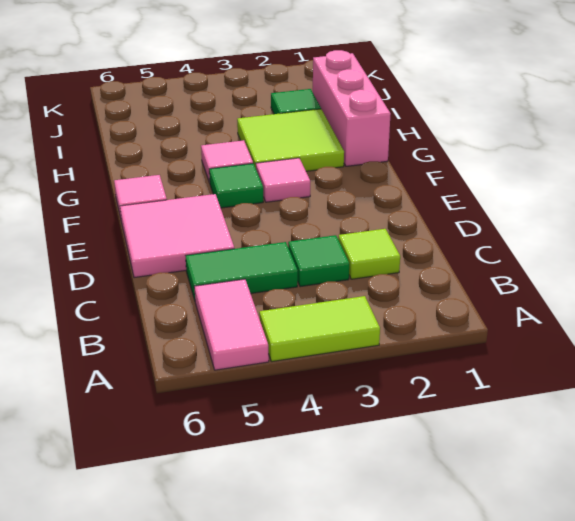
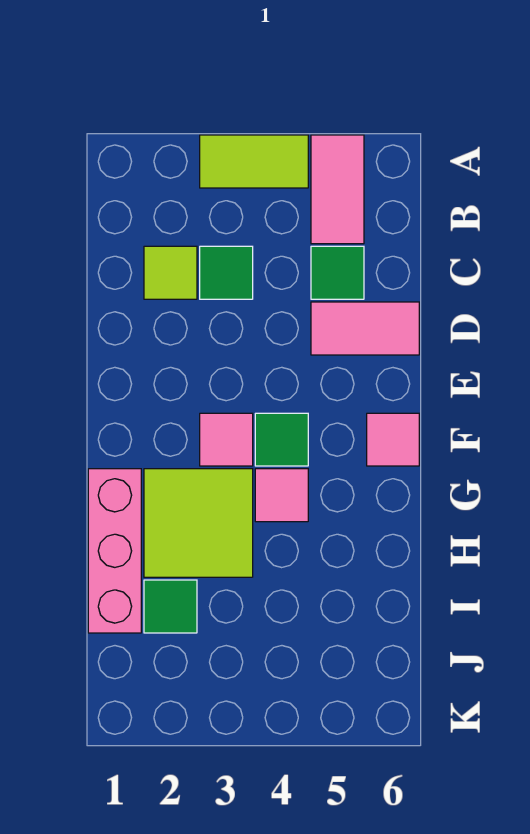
green tile C4:C5 level 1 -> green tile C5 level 1
pink tile D5:E6 level 1 -> pink tile D5:D6 level 1

